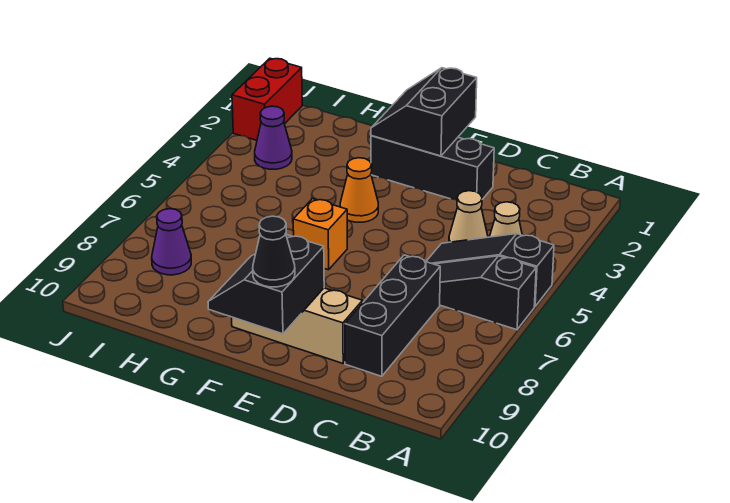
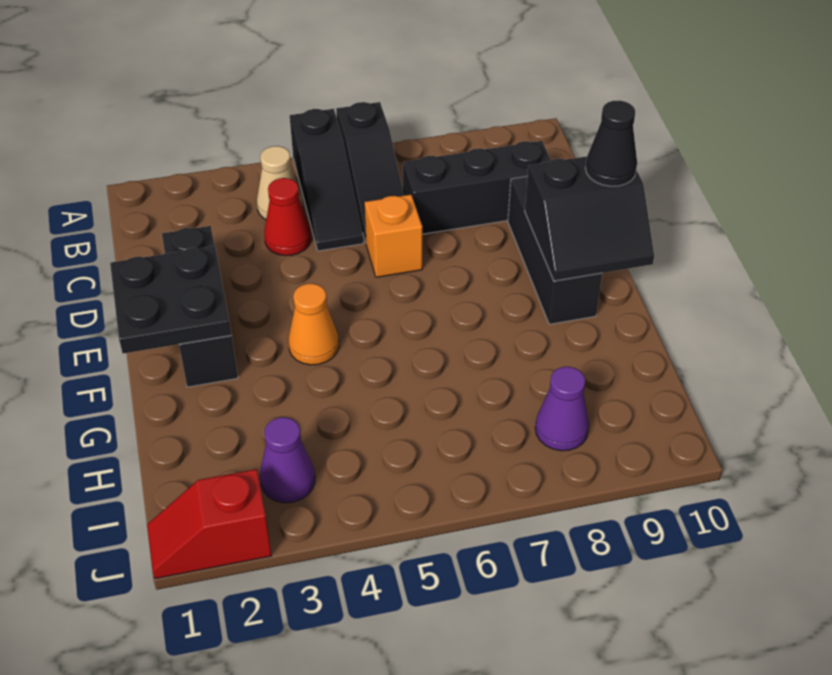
tan cone C4 level 1 -> red cone C4 level 1
tan brick D9:F9 level 1 -> black brick D9:F9 level 1
black slope E1:F2 level 2 top E -> black plate E1:F2 level 2
orange brick F6 level 1 -> orange brick D6 level 1
red brick J1:J2 level 1 -> red slope J1:J2 level 1 top 2

